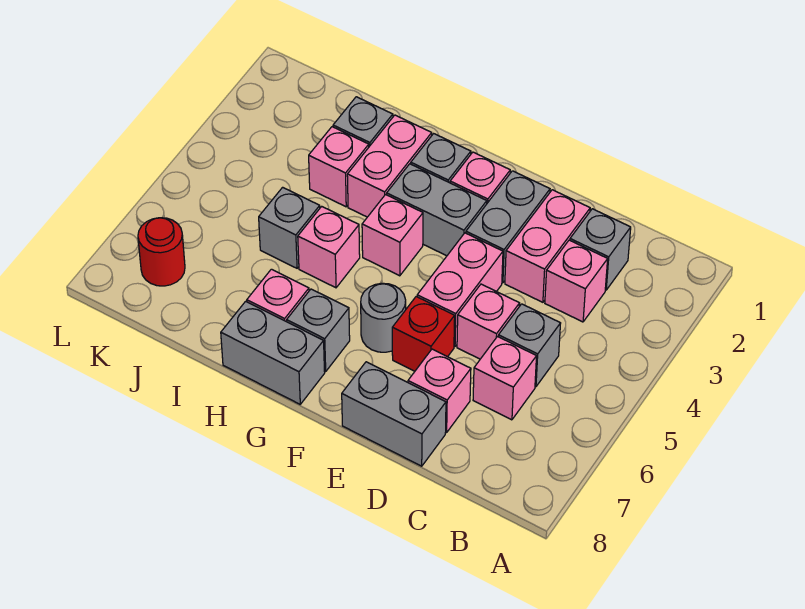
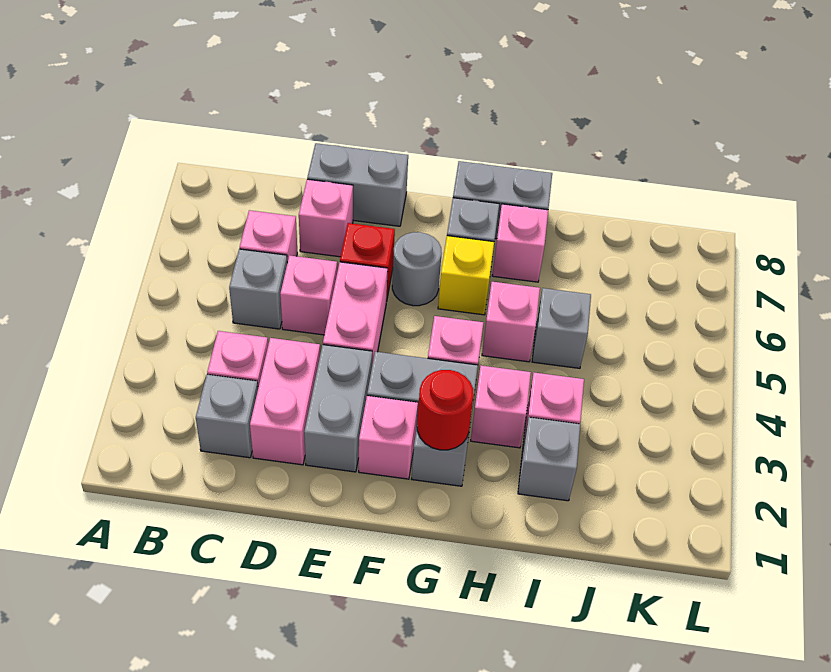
none -> yellow brick G6 level 1
pink brick H2:H3 level 1 -> pink brick H3 level 1
red round brick K7 level 1 -> red round brick G2 level 2

